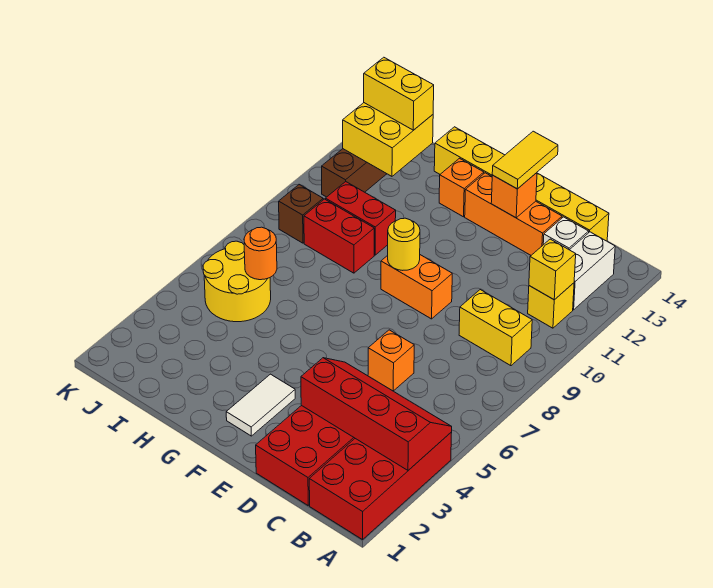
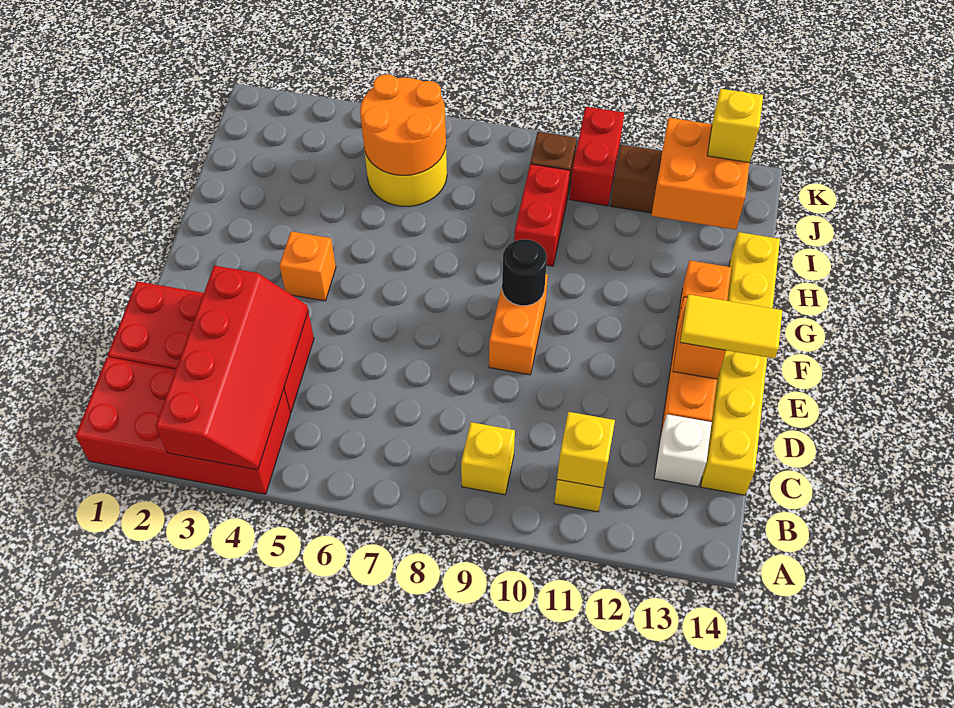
yellow brick B9:C9 level 1 -> yellow brick B9 level 1
white brick B12:B13 level 1 -> none
orange brick D6 level 1 -> orange brick F4 level 1
white tile F2:F3 level 1 -> none
yellow round brick F9 level 2 -> black round brick F9 level 2
red brick H10:I10 level 1 -> red brick J10:K10 level 1
orange round brick I6 level 2 -> orange round brick I5:J6 level 2
yellow brick I12:J13 level 2 -> orange brick I12:J13 level 2
yellow brick I13:J13 level 3 -> yellow brick J13 level 3

